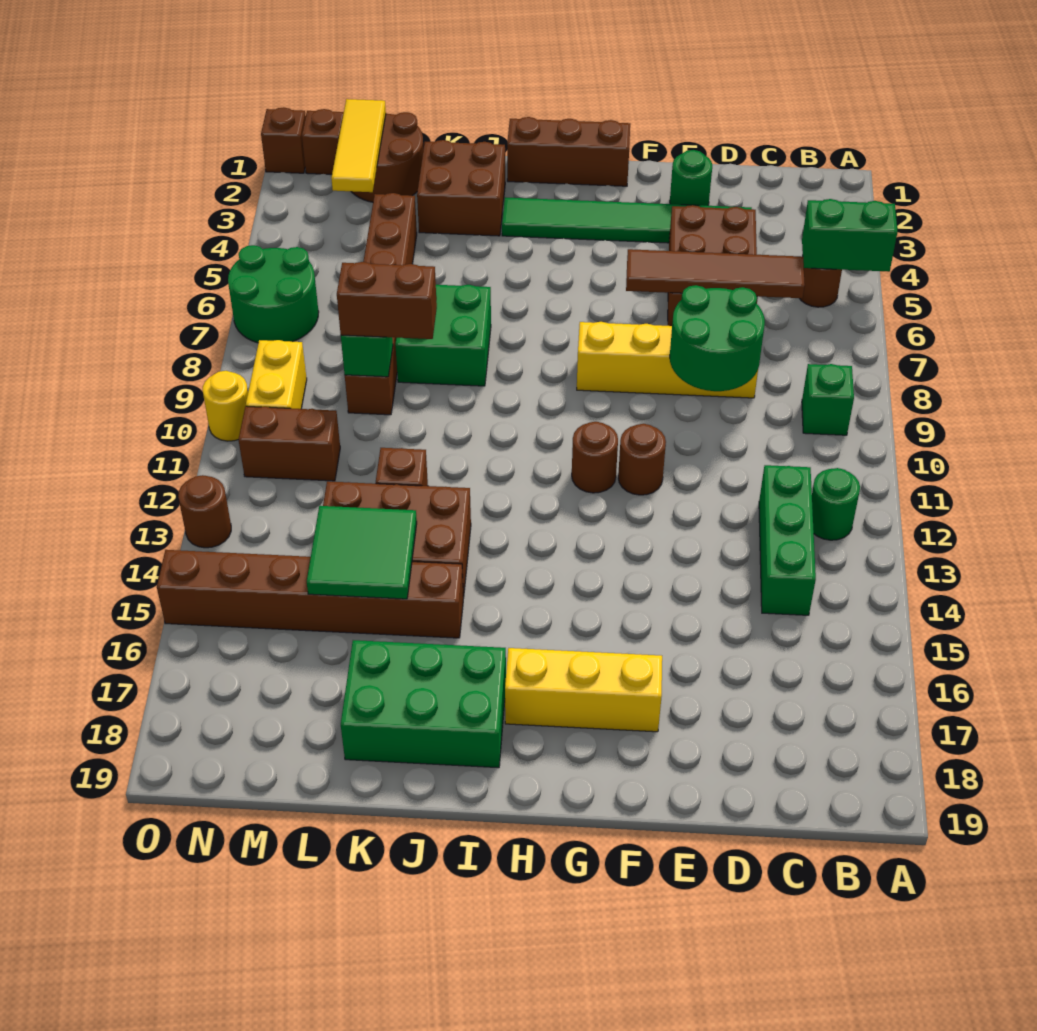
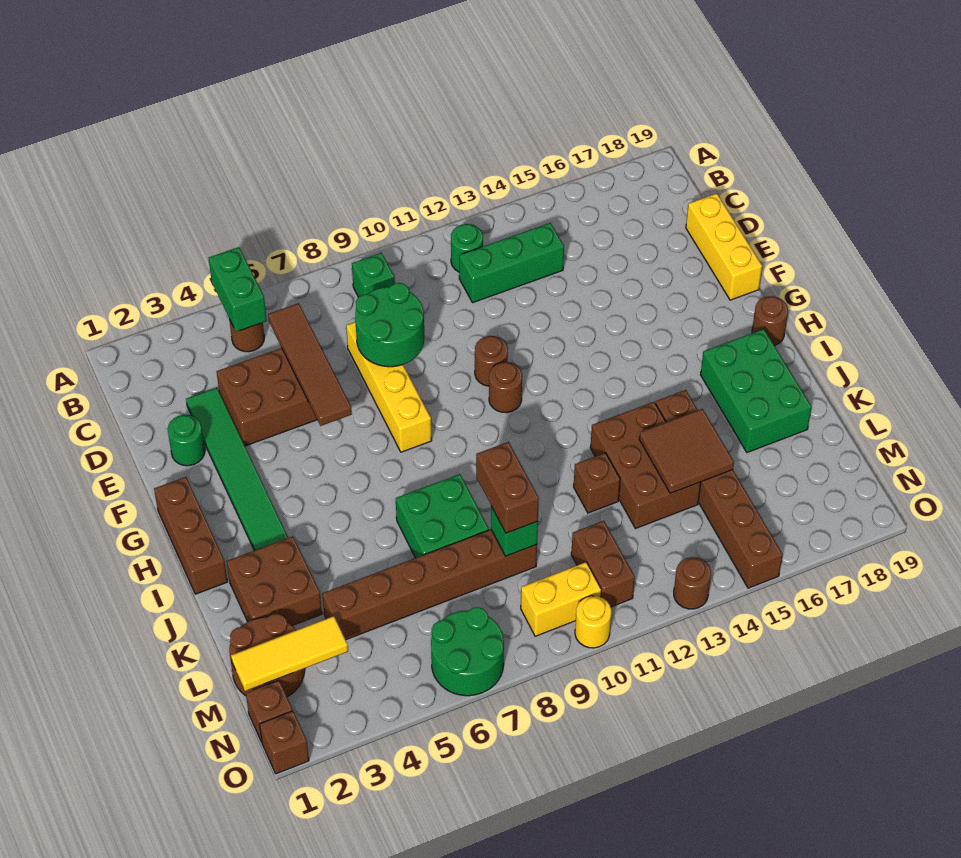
yellow brick F17:H17 level 1 -> yellow brick D19:F19 level 1
none -> brown round brick H19 level 1
green tile K14:L15 level 2 -> brown tile K14:L15 level 2

